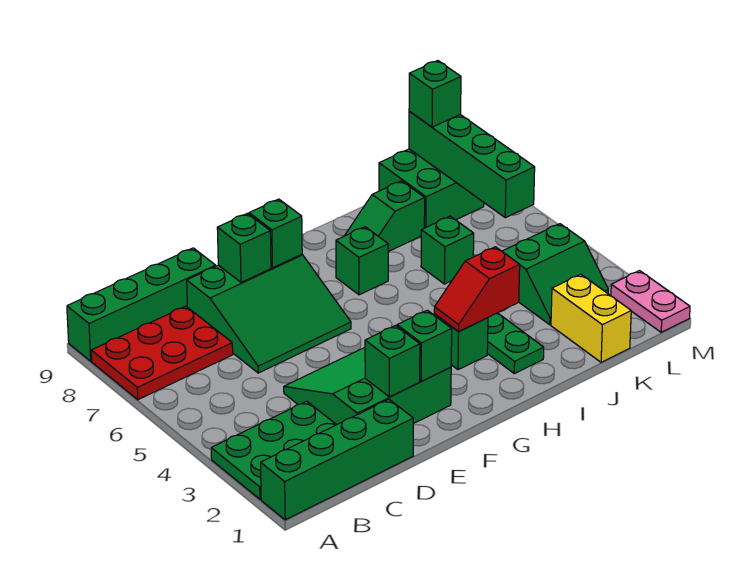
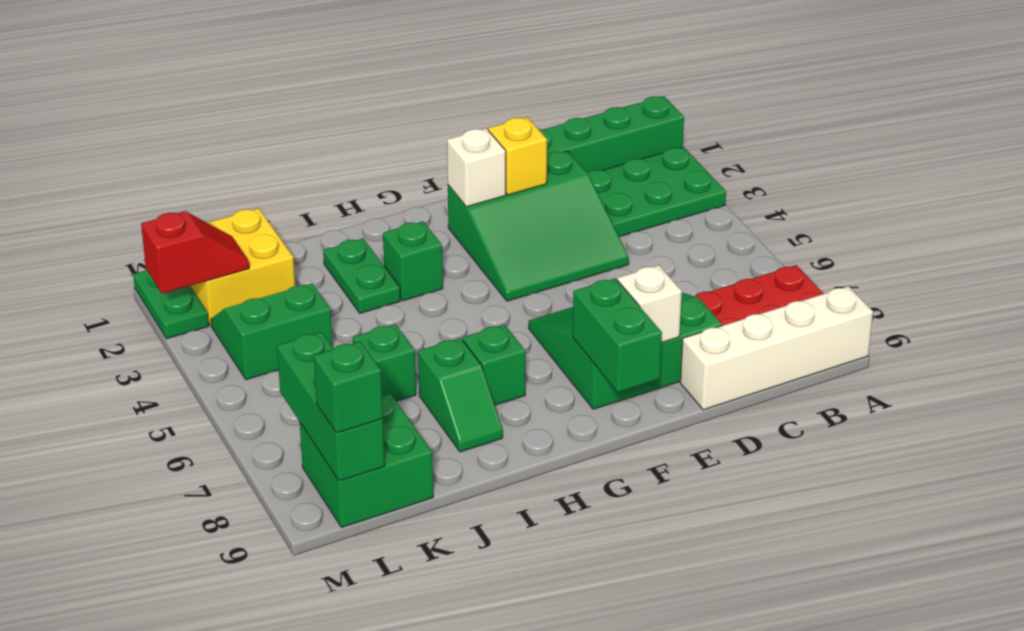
green brick A9:D9 level 1 -> white brick A9:D9 level 1
green brick E2 level 2 -> yellow brick E2 level 2
green brick E8 level 2 -> white brick E8 level 2
green brick F2 level 2 -> white brick F2 level 2
green brick F8 level 2 -> green brick F8:F9 level 2
red slope H3:I3 level 2 top I -> red slope L2:M2 level 2 top M
green slope I8:J8 level 1 top J -> green slope I7:I8 level 1 top 7
yellow brick K1:K2 level 1 -> yellow brick K1:L2 level 1
green brick L6:L9 level 2 -> green brick L7:L9 level 2
pink plate M1:M2 level 1 -> green plate M1:M2 level 1

